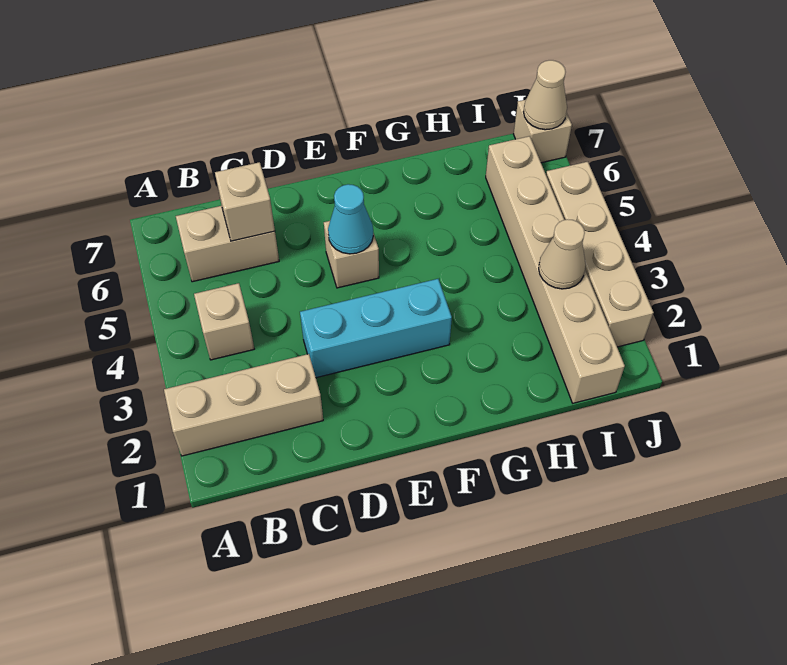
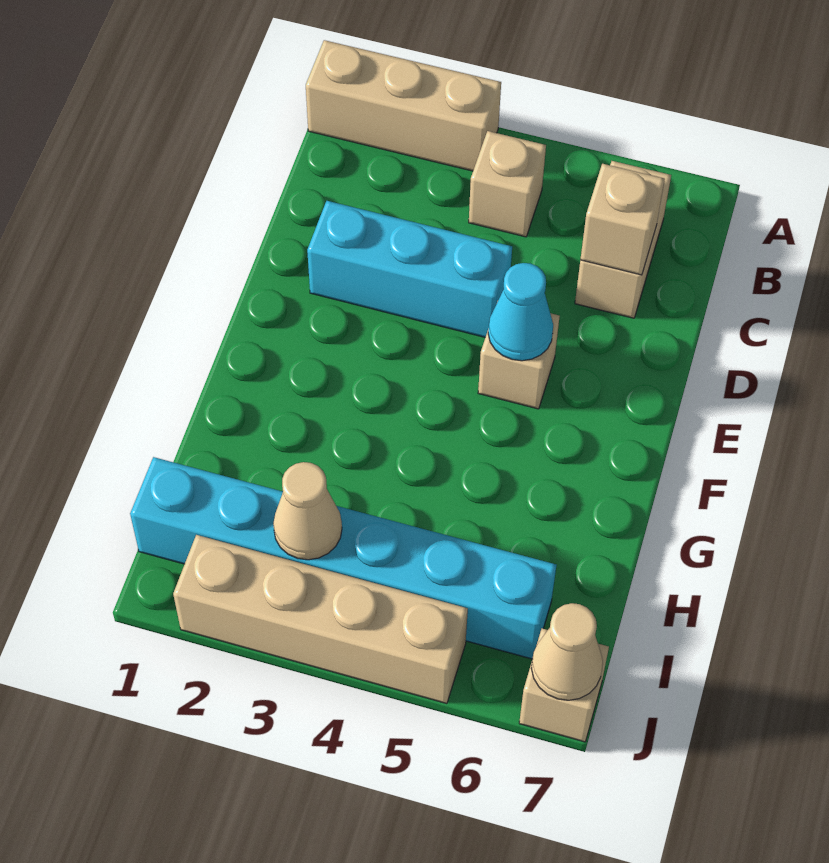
tan brick A2:C2 level 1 -> tan brick A1:A3 level 1
cyan brick D3:F3 level 1 -> cyan brick D2:D4 level 1
tan brick I1:I6 level 1 -> cyan brick I1:I6 level 1

